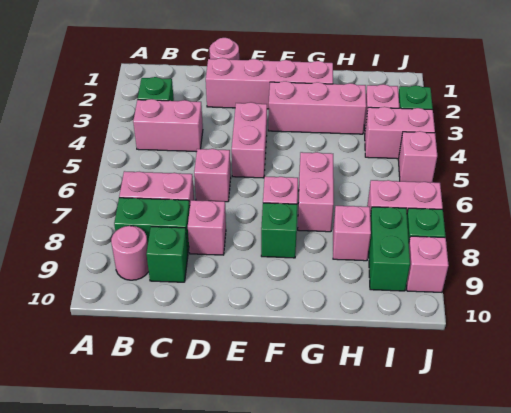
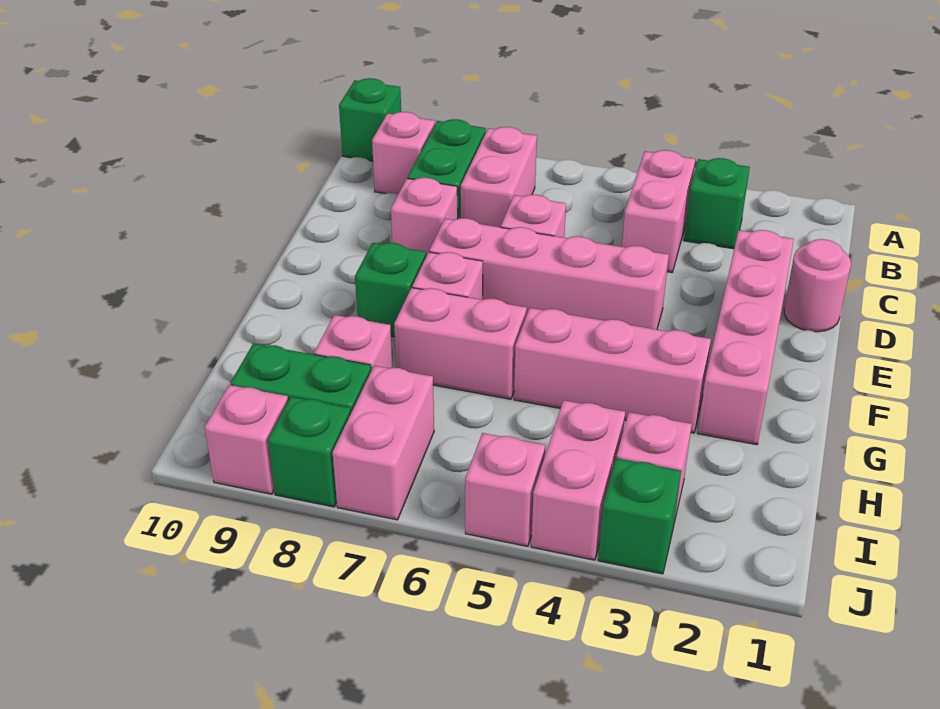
pink round brick B9 level 1 -> pink brick B9 level 1
green brick C9 level 1 -> green brick A10 level 1
pink brick E4:E5 level 1 -> pink brick E4:E7 level 1
pink brick F3:H3 level 1 -> pink brick G3:G5 level 1

